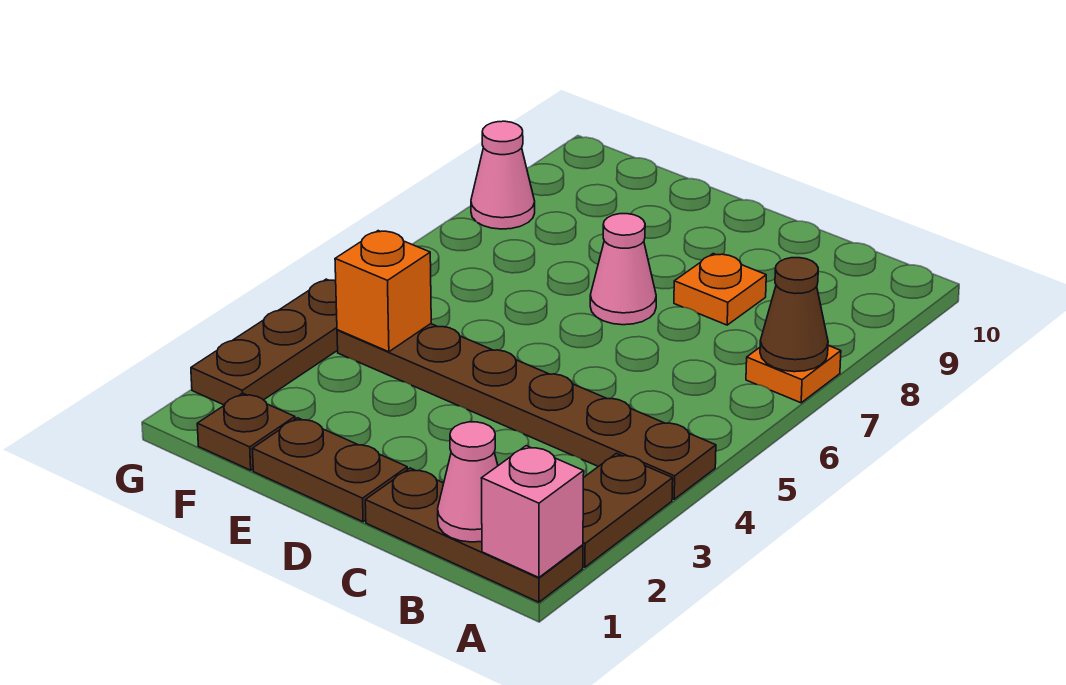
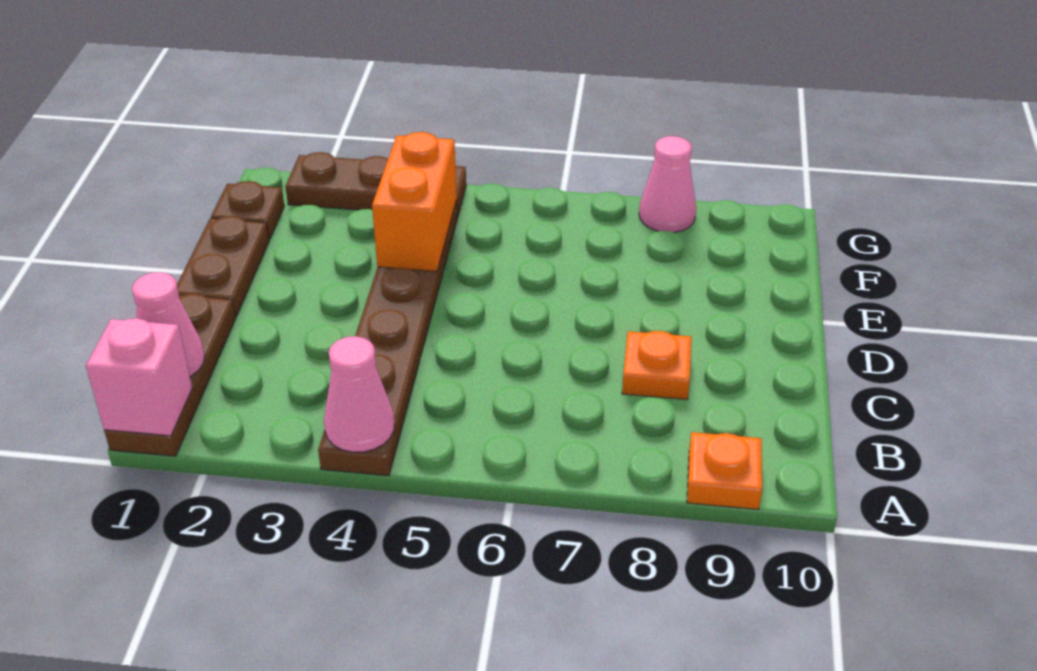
brown plate A2:A3 level 1 -> none
orange plate A7 level 1 -> orange plate A9 level 1
brown cone A7 level 2 -> none
pink cone D7 level 1 -> pink cone A4 level 2
orange brick F4 level 2 -> orange brick E4:F4 level 2

